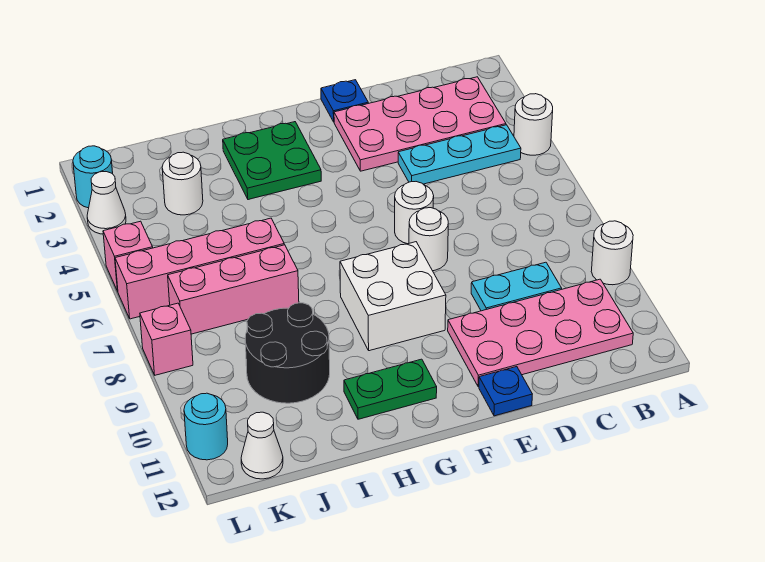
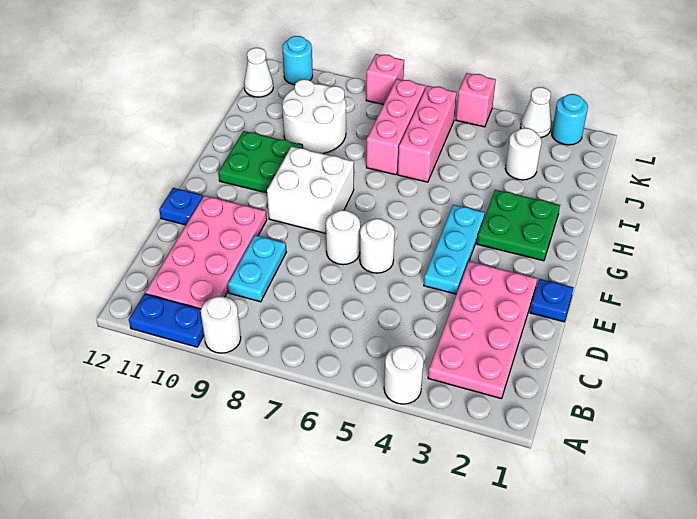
none -> blue plate A10:A11 level 1
cyan plate B4:D4 level 1 -> cyan plate E4:G4 level 1
green plate G11:H11 level 1 -> green plate G10:H11 level 1
pink brick I6:L6 level 1 -> pink brick I6:K6 level 1
black round brick I9:J10 level 1 -> white round brick I9:J10 level 1

